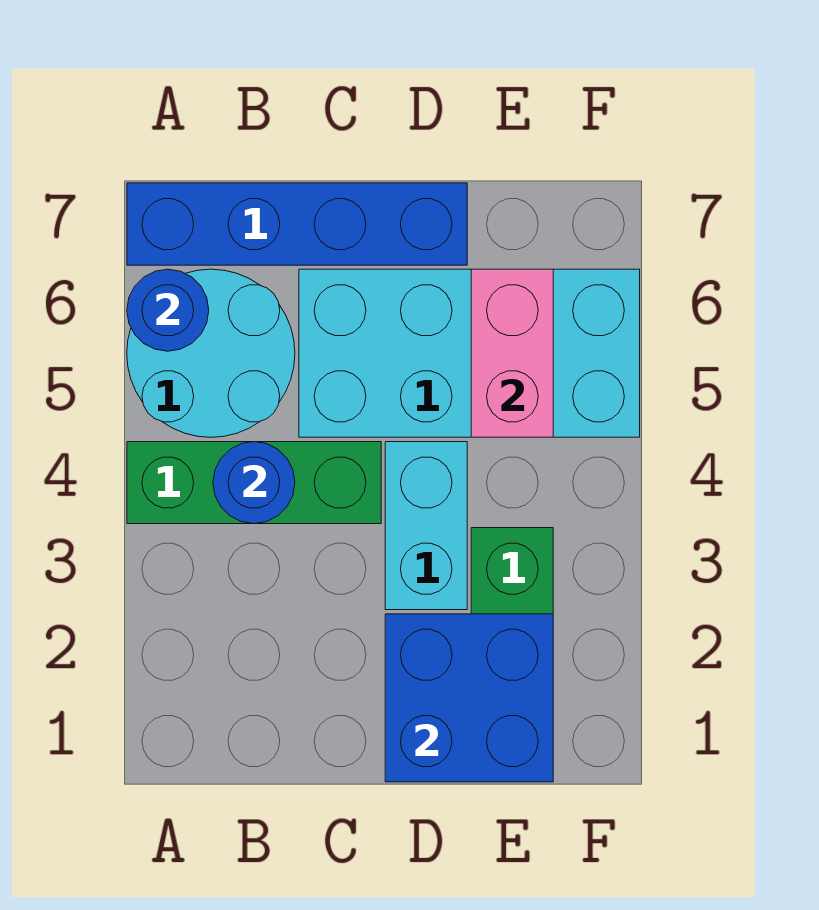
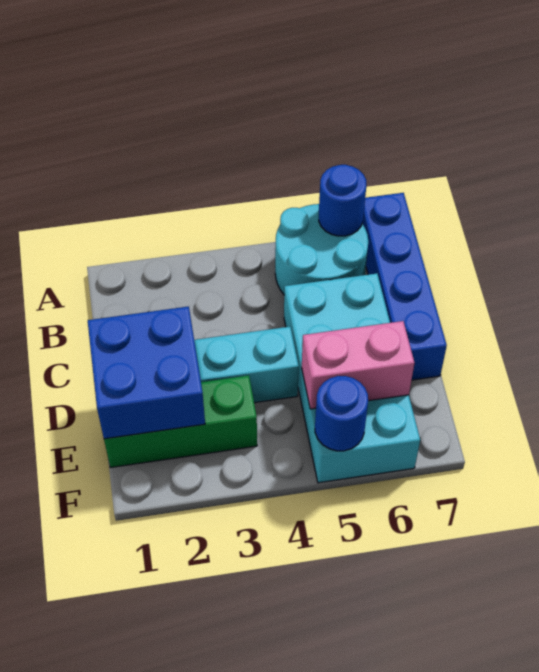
green brick A4:C4 level 1 -> none
blue round brick B4 level 2 -> blue round brick F5 level 2

